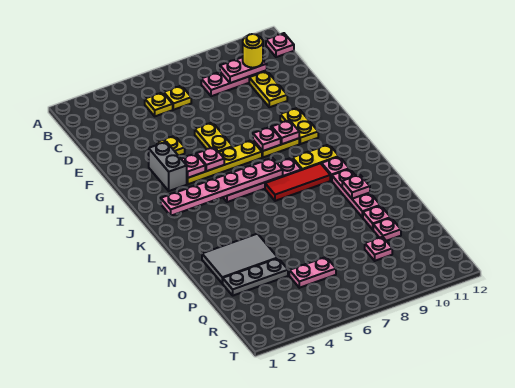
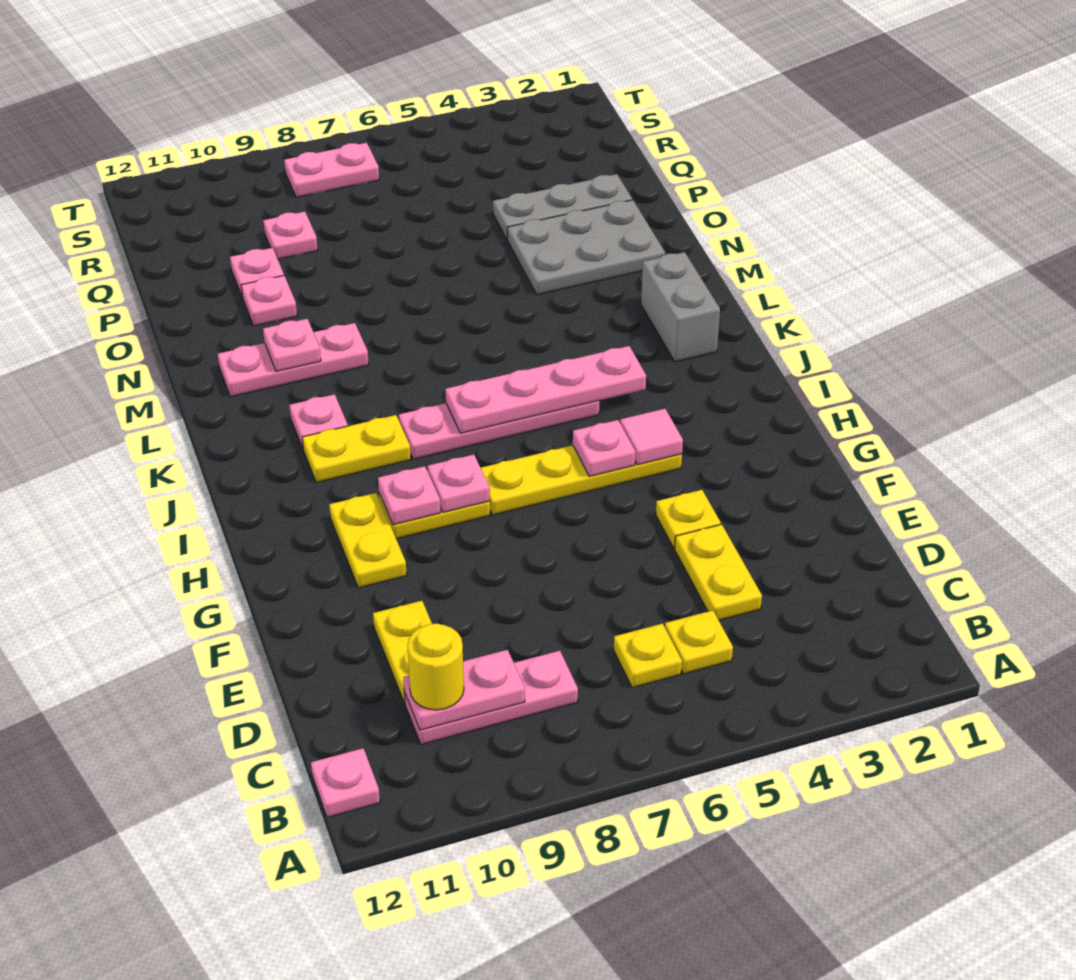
yellow plate F6:G6 level 1 -> yellow plate D4:E4 level 1
grey brick G3:H3 level 1 -> grey brick K2:L2 level 1
pink plate H4 level 2 -> pink tile H4 level 2
pink plate J2:J7 level 2 -> pink plate J4:J7 level 2
red tile K7:K9 level 1 -> none
pink plate L10:N10 level 1 -> pink plate M9:M11 level 1
grey tile N2:O4 level 1 -> grey plate N2:O4 level 1
pink plate Q5:Q6 level 1 -> pink plate S7:S8 level 1

